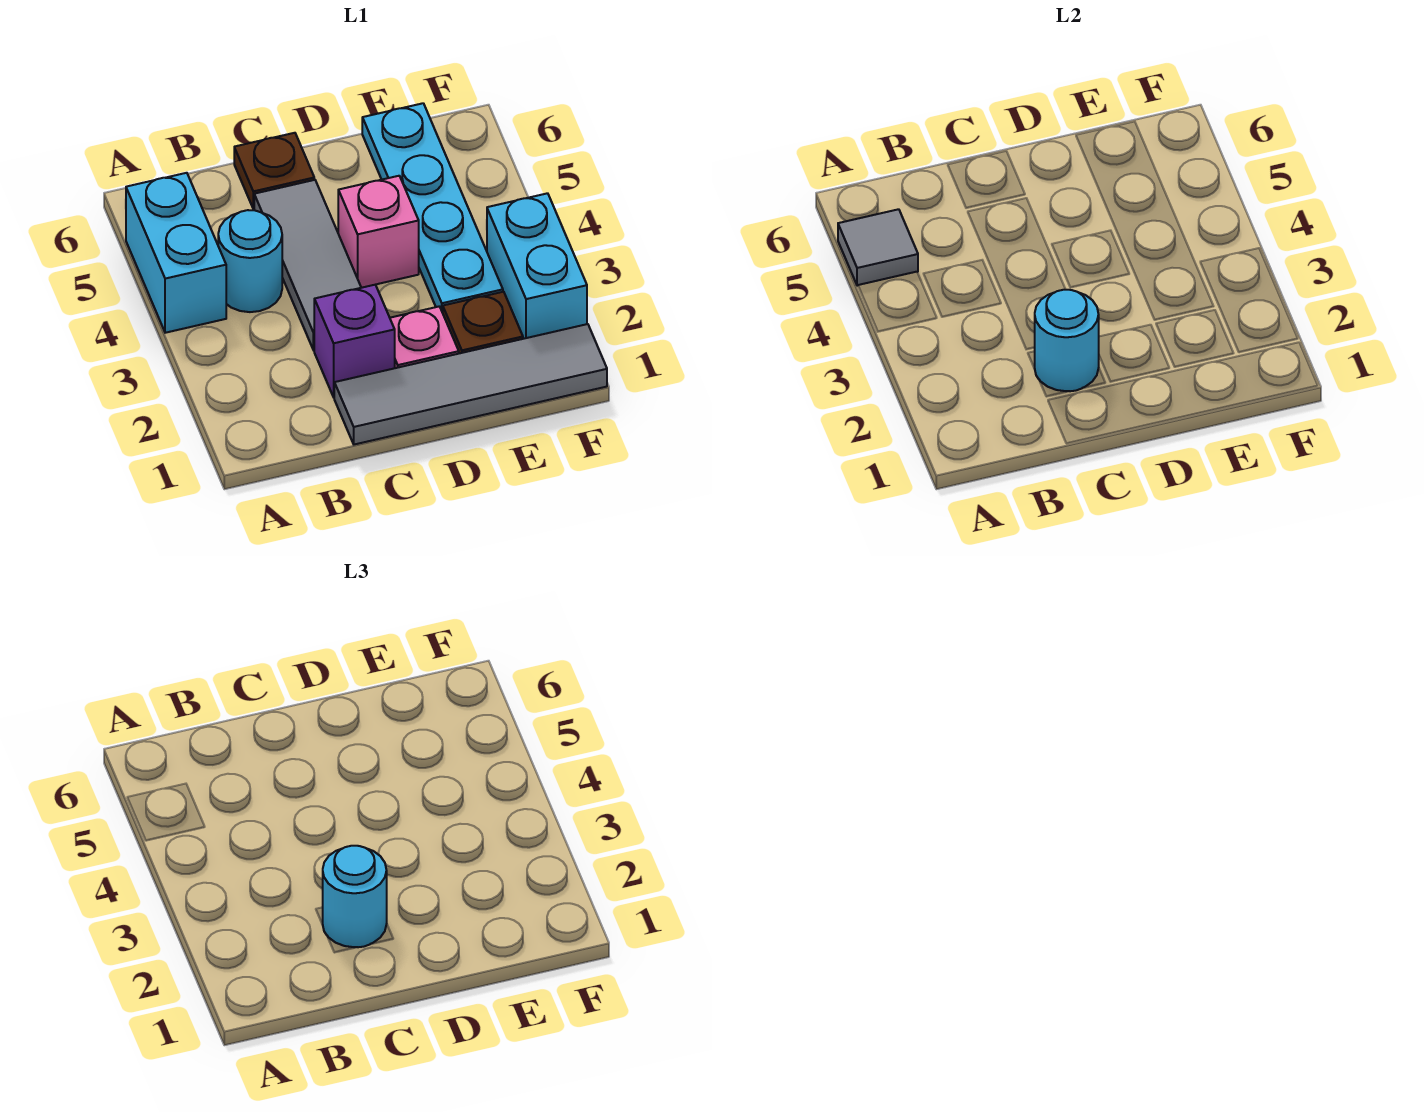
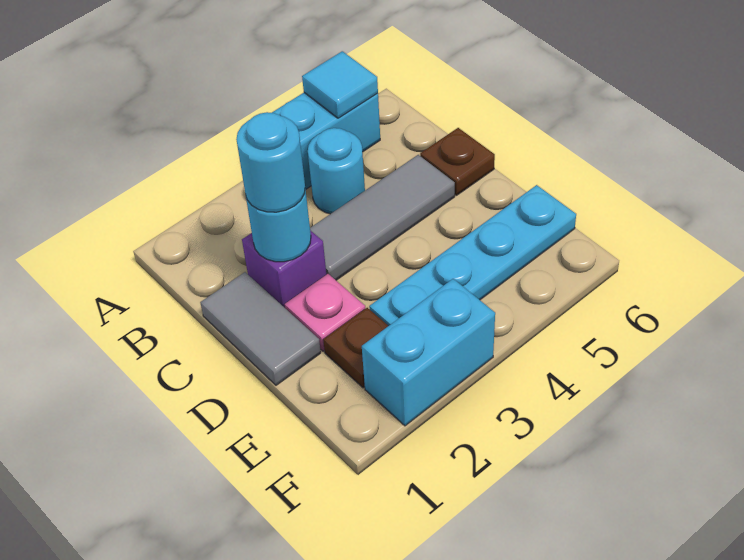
grey tile A5 level 2 -> cyan tile A5 level 2
grey tile C1:F1 level 1 -> grey tile C1:D1 level 1
pink brick D4 level 1 -> none

